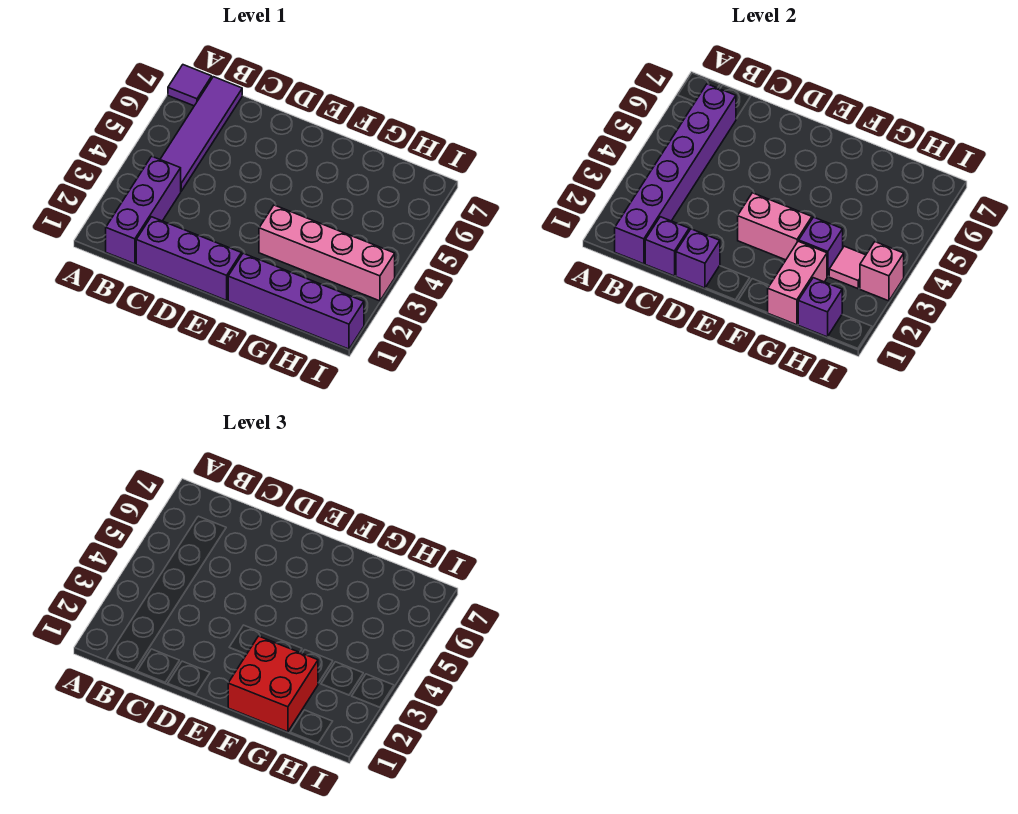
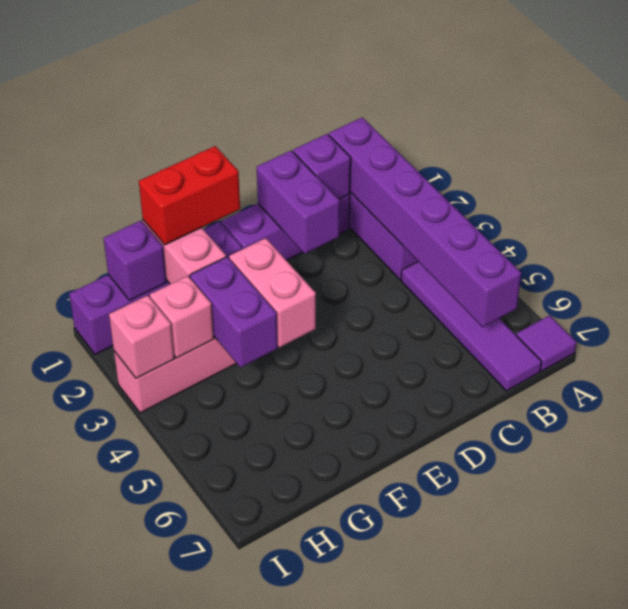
purple brick D1 level 2 -> purple brick D1:D2 level 2
pink brick E3:F3 level 2 -> pink brick F3:F4 level 2
red brick F1:G2 level 3 -> red brick F1:G1 level 3
purple brick G3 level 2 -> purple brick G3:G4 level 2
pink tile H3 level 2 -> pink brick H3 level 2

